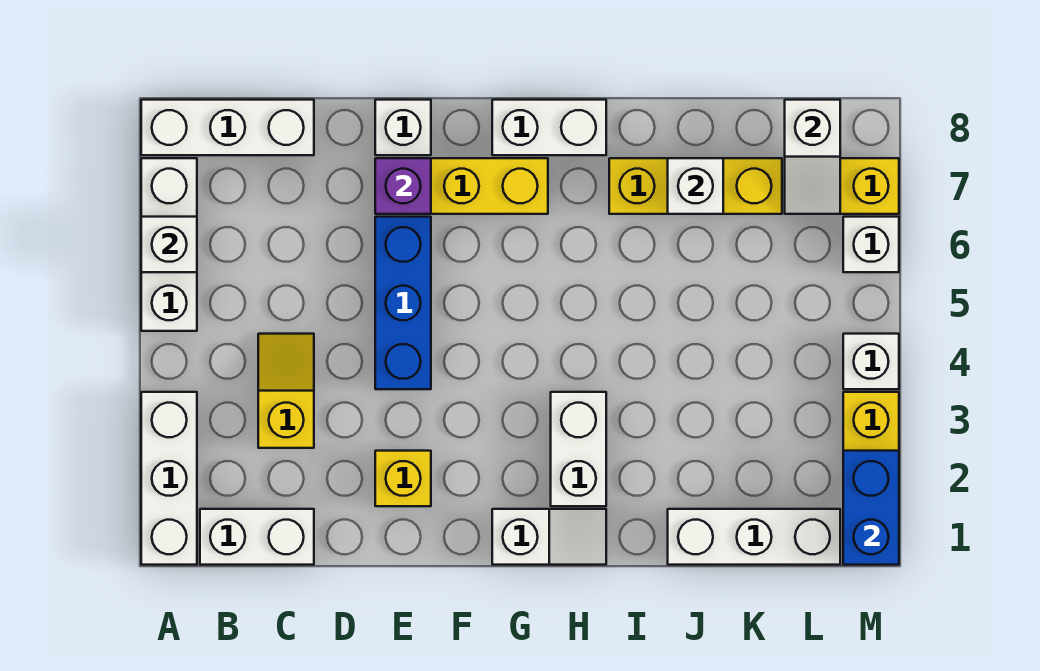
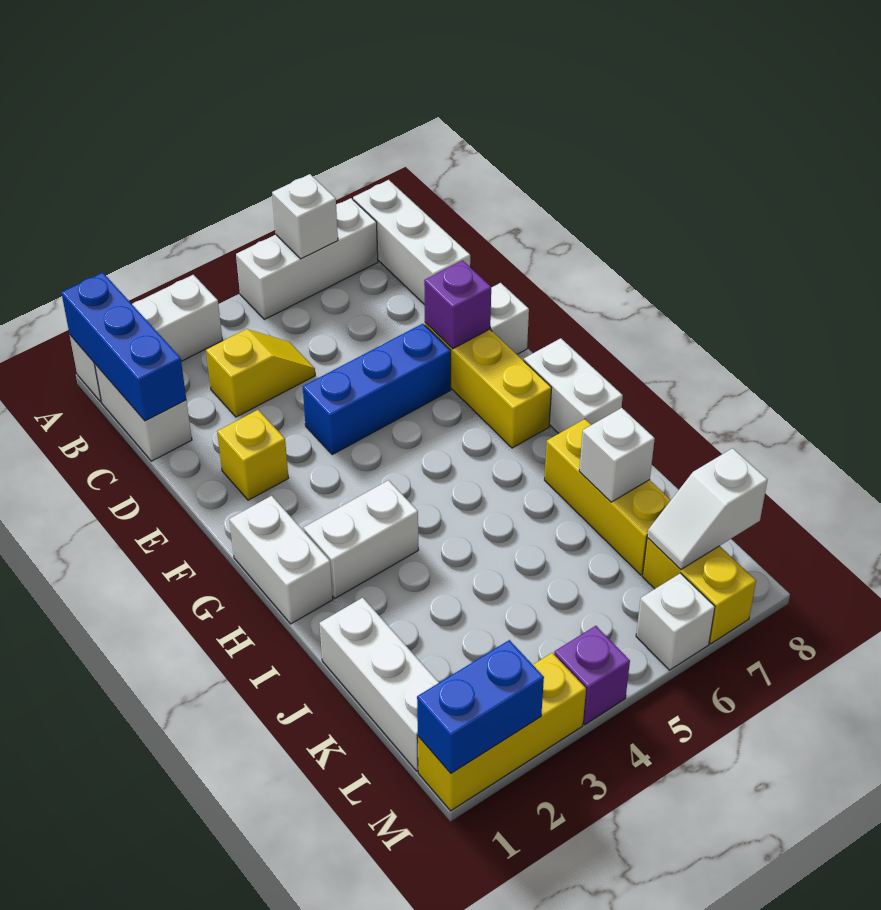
none -> blue brick A1:C1 level 2
white slope G1:H1 level 1 top G -> white brick G1:H1 level 1
white brick M4 level 1 -> purple brick M4 level 1

